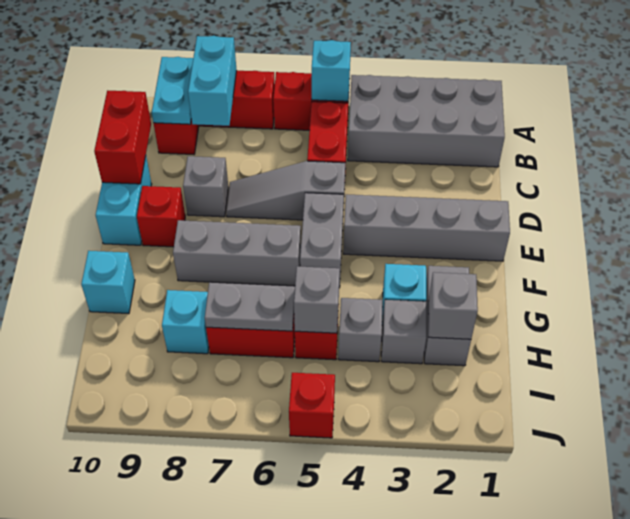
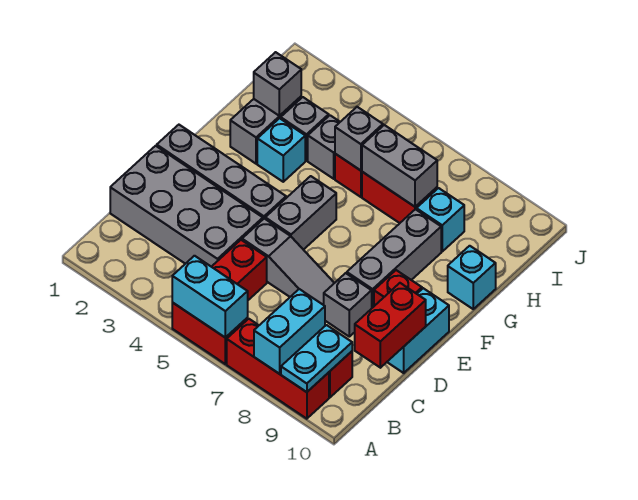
grey brick A1:B4 level 1 -> grey brick C1:D4 level 1
cyan brick A5 level 2 -> cyan brick A5:A6 level 2
grey brick F6:F8 level 1 -> grey brick E8:G8 level 1
grey plate H6:H7 level 2 -> grey brick H6:H7 level 2
red brick J5 level 1 -> none

